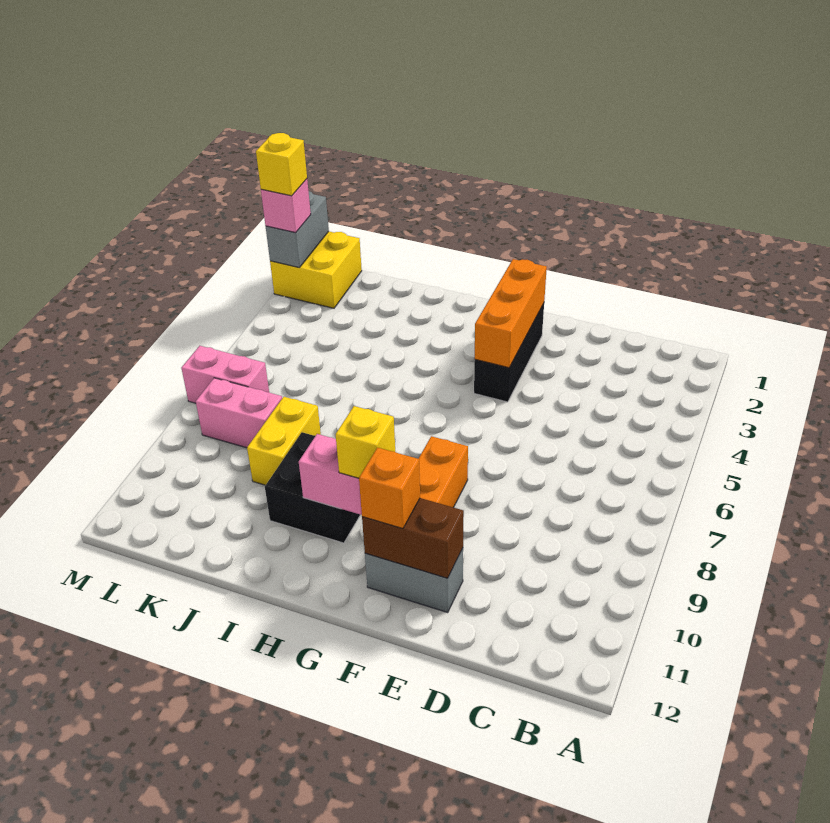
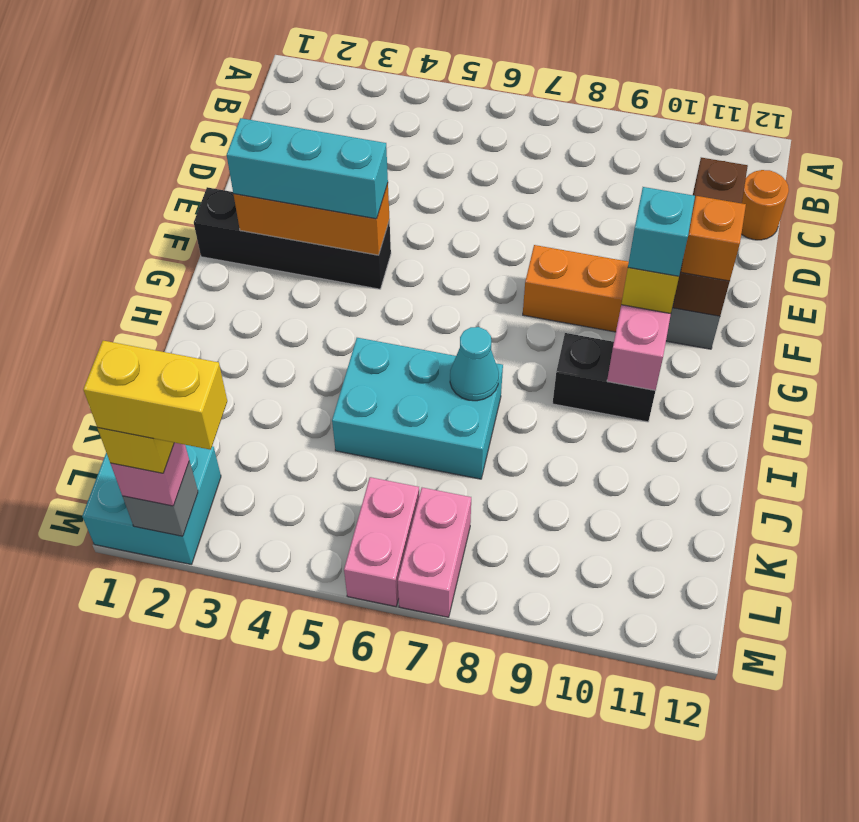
none -> orange round brick C12 level 1
brown brick E11:F11 level 2 -> brown brick D11:F11 level 2
black brick F2:F4 level 1 -> black brick F1:F4 level 1
none -> cyan brick F2:F4 level 3
none -> cyan brick G10 level 4
black brick H9:I10 level 1 -> black brick H9:H10 level 1
none -> cyan brick I5:J7 level 1
none -> cyan cone I7 level 2
yellow brick J8:J9 level 1 -> yellow brick M2:M3 level 5
pink brick K8:L8 level 1 -> pink brick L6:M6 level 1
yellow brick L1:M2 level 1 -> cyan brick L1:M2 level 1
grey brick M1:M2 level 2 -> grey brick M2 level 2

